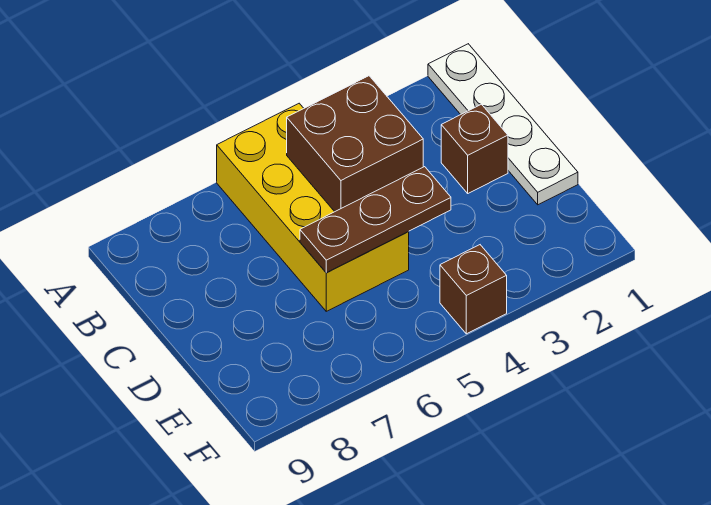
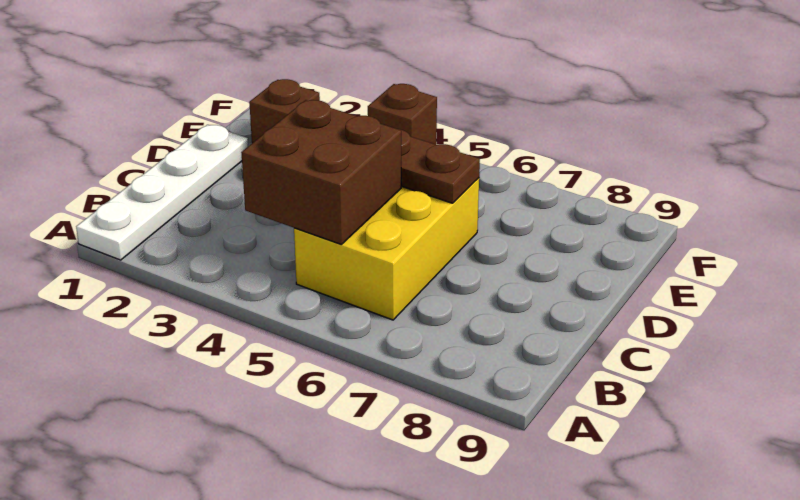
yellow brick A5:D6 level 1 -> yellow brick B5:D6 level 1
brown brick C2 level 1 -> brown brick E2 level 1

